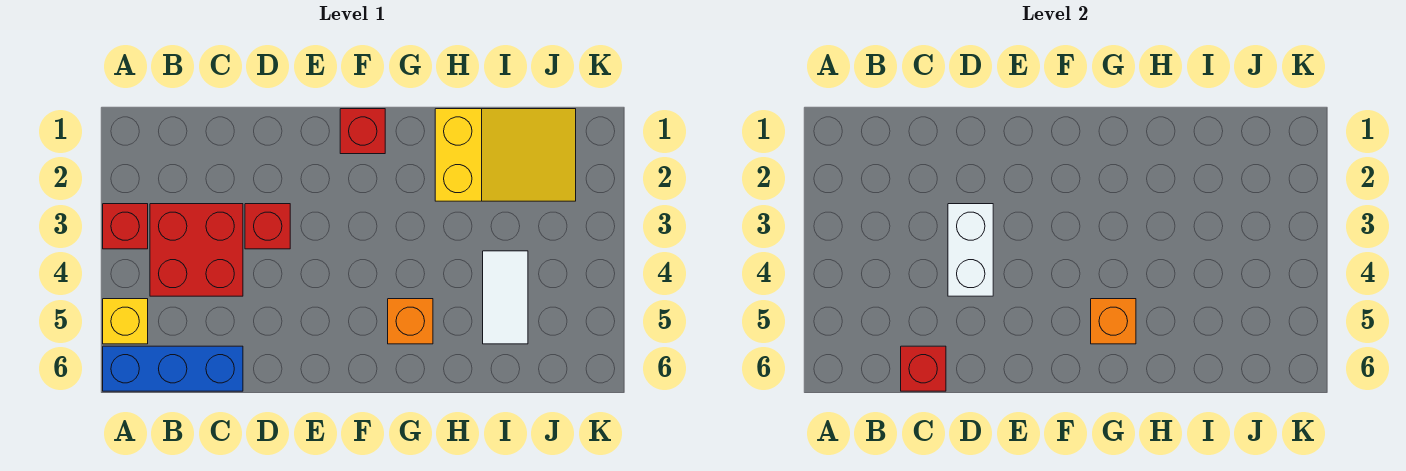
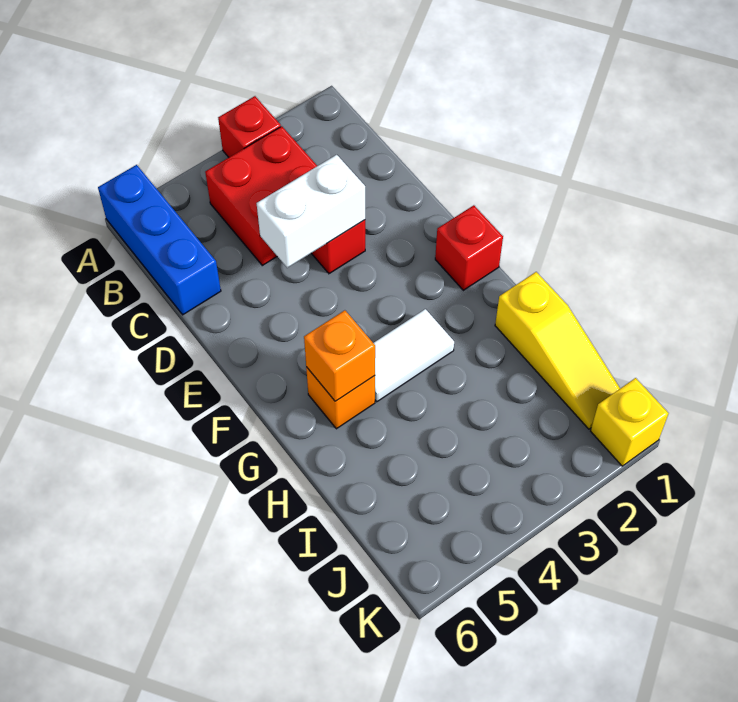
yellow brick A5 level 1 -> yellow brick K1 level 1
red brick C6 level 2 -> none
yellow slope H1:J2 level 1 top H -> yellow slope H1:J1 level 1 top H
white tile I4:I5 level 1 -> white tile G3:G4 level 1

